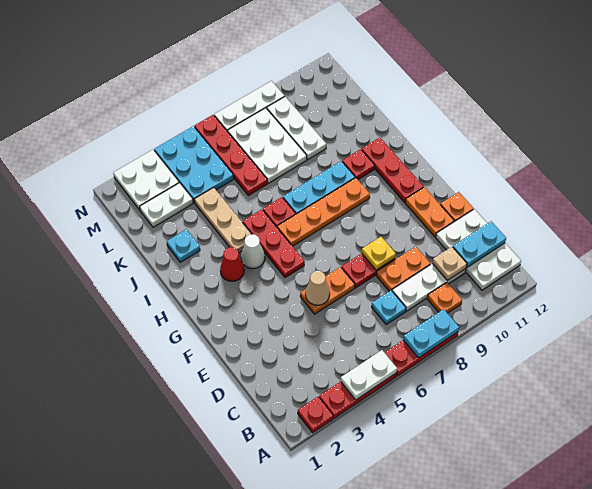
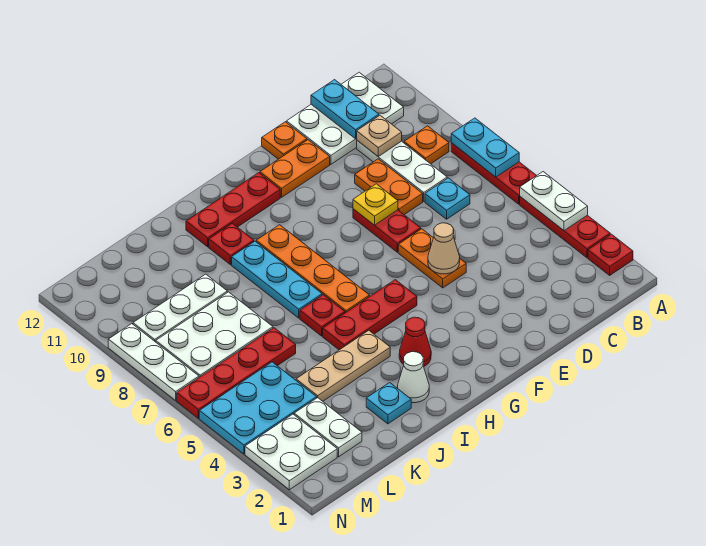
white cone H4 level 1 -> white cone I2 level 1

